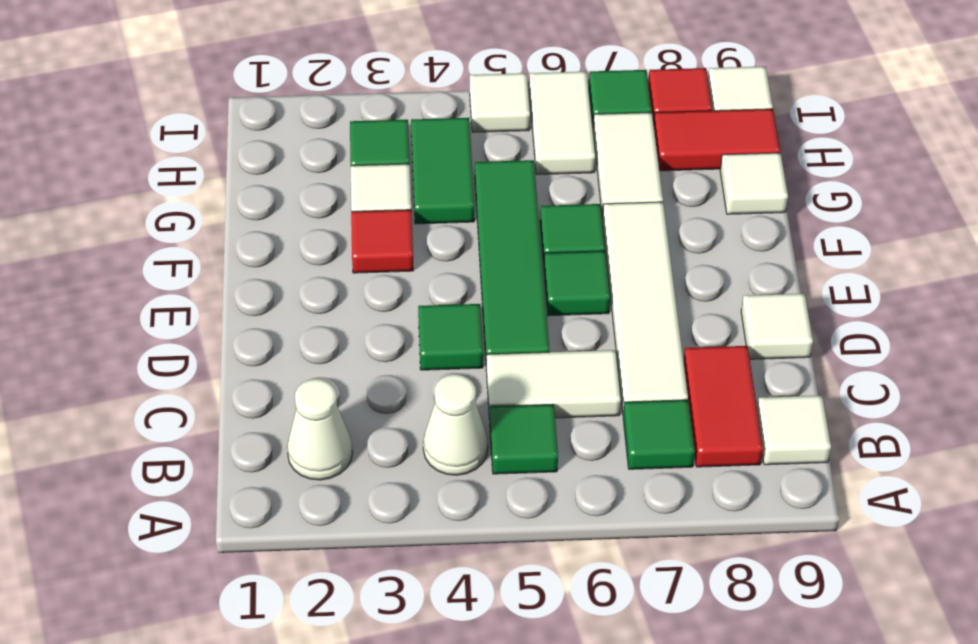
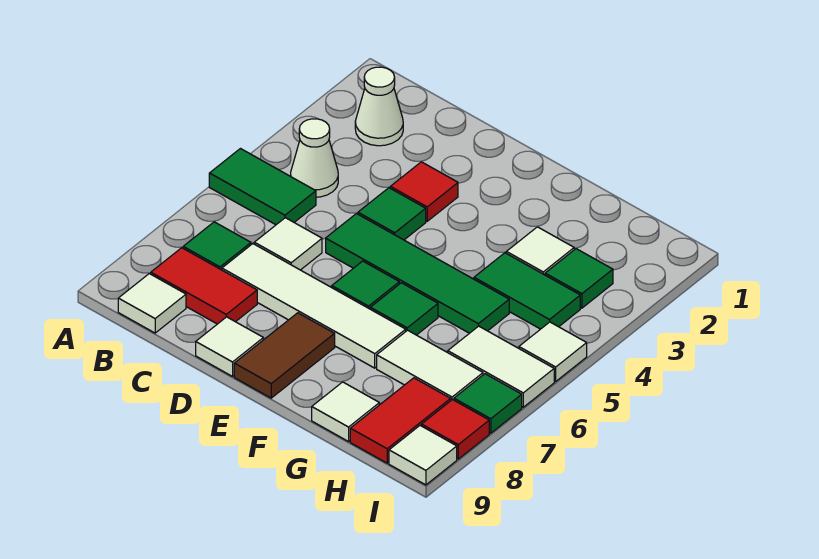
green tile B5 level 1 -> green tile A5:B5 level 1
white tile C5:C6 level 1 -> white tile C6 level 1
none -> brown tile E8:E9 level 1
red tile F3 level 1 -> red tile D3 level 1

